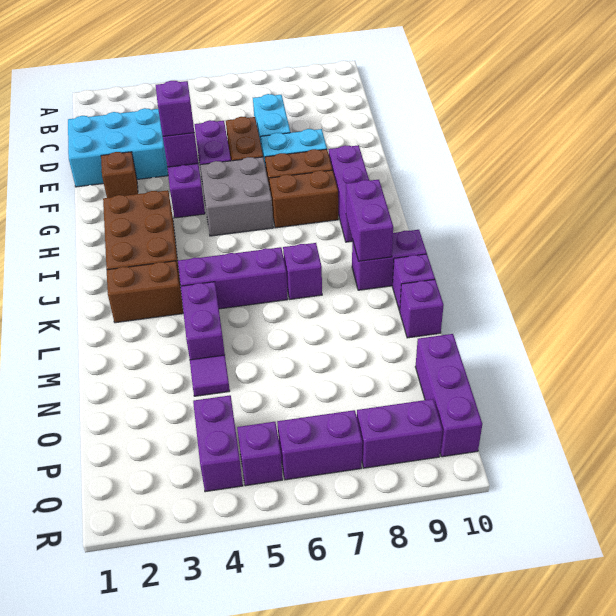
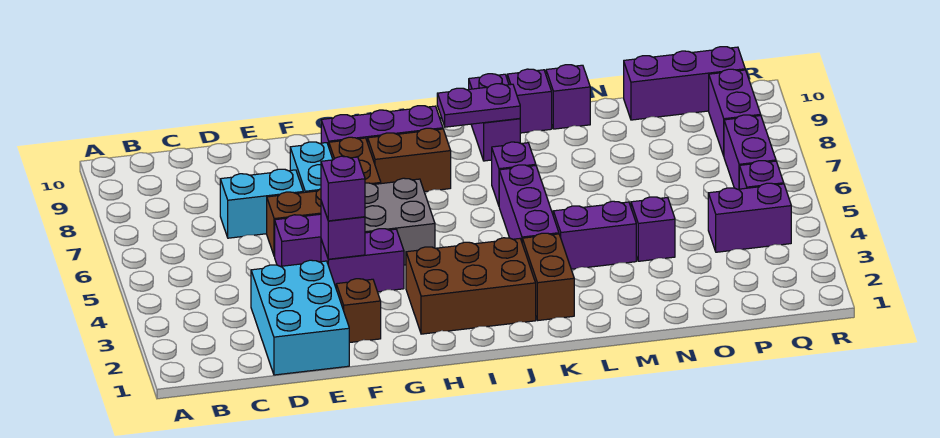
brown brick H7:H8 level 1 -> brown brick H8:I8 level 1
purple brick J9:K9 level 2 -> purple plate J9:K9 level 2
purple tile N4 level 1 -> purple brick N4 level 1

